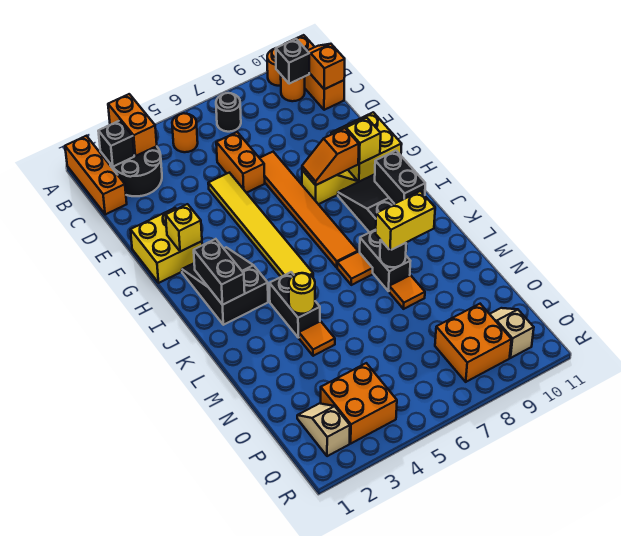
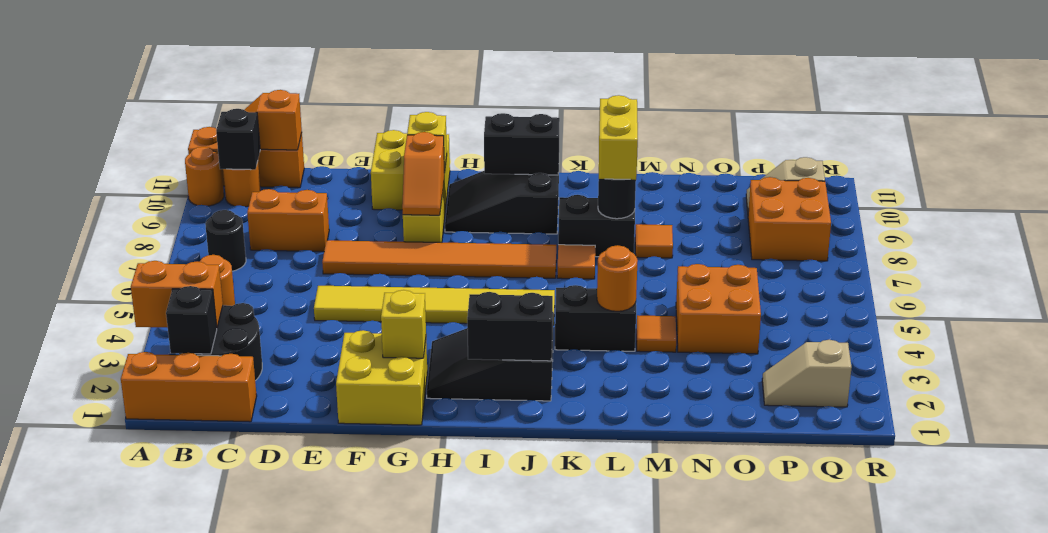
orange brick D6:E6 level 1 -> orange brick C8:D8 level 1
yellow round brick L4 level 2 -> orange round brick L4 level 2
orange brick P3:Q4 level 1 -> orange brick N4:O5 level 1

